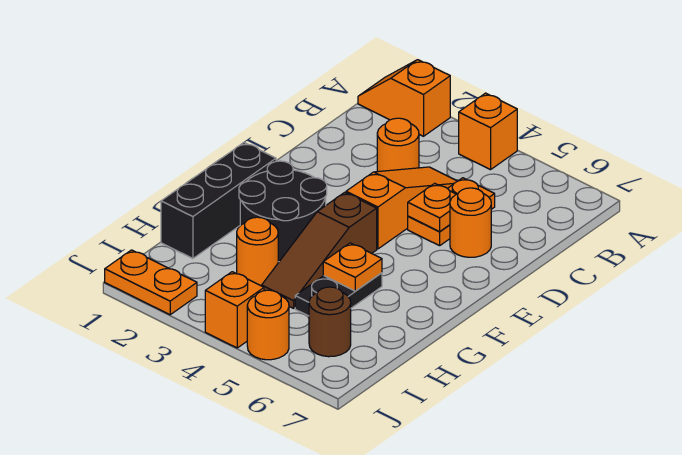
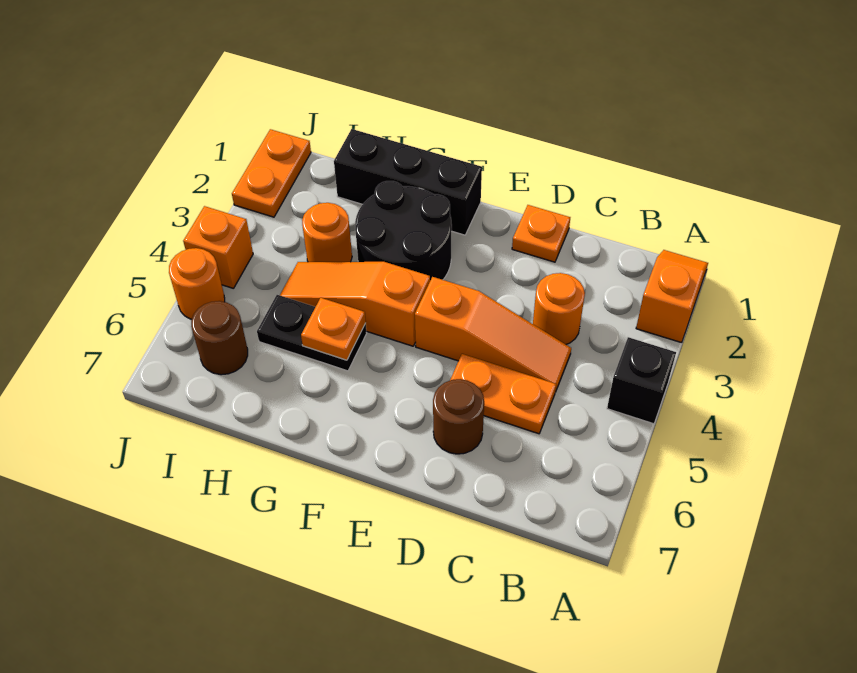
orange brick A4 level 1 -> black brick A4 level 1
orange plate D5 level 2 -> orange plate D1 level 1
orange round brick D6 level 1 -> brown round brick D6 level 1
brown slope F4:H4 level 1 top F -> orange slope F4:H4 level 1 top F

